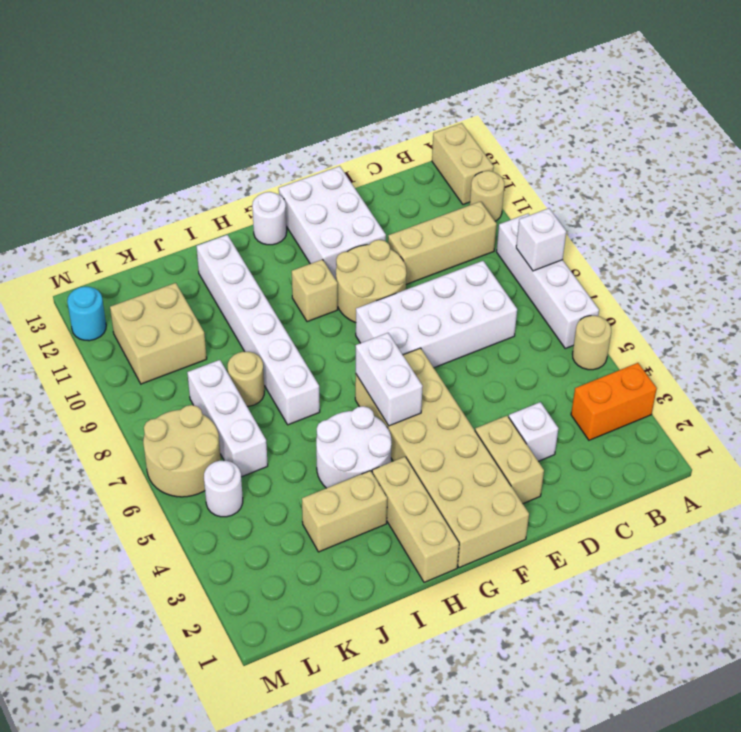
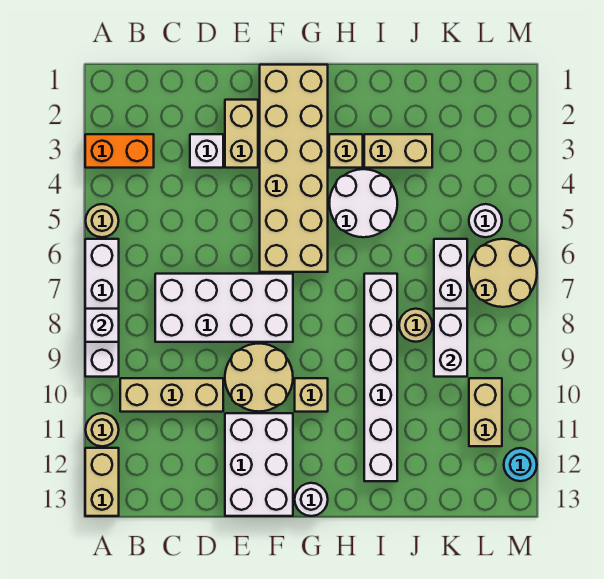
white brick G5:G6 level 2 -> white brick K8:K9 level 2
tan brick H1:H3 level 1 -> tan brick H3 level 1
tan brick K10:L11 level 1 -> tan brick L10:L11 level 1

